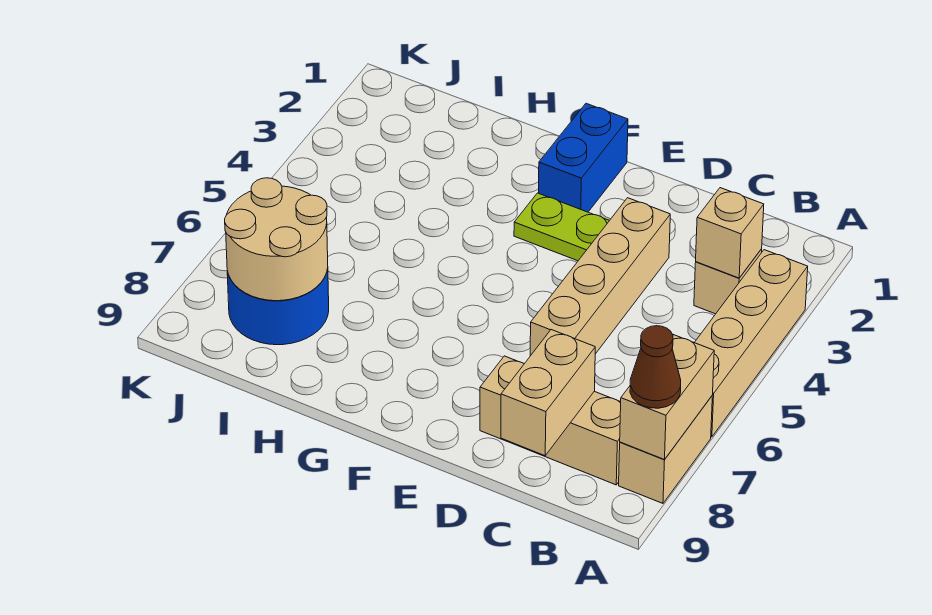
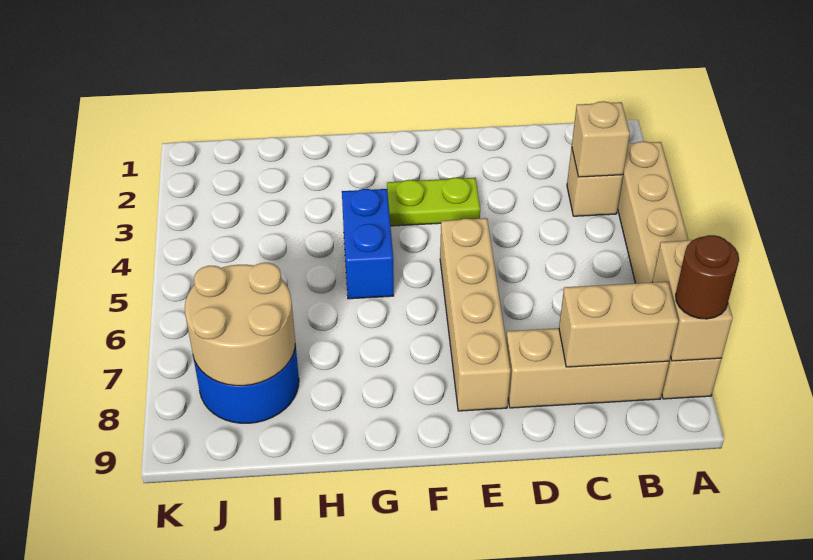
brown cone A8 level 3 -> brown round brick A8 level 3
tan brick C8:C9 level 2 -> tan brick B8:C8 level 2
tan brick D3:D6 level 1 -> tan brick E5:E8 level 1
blue brick F1:F2 level 1 -> blue brick G4:G5 level 1

